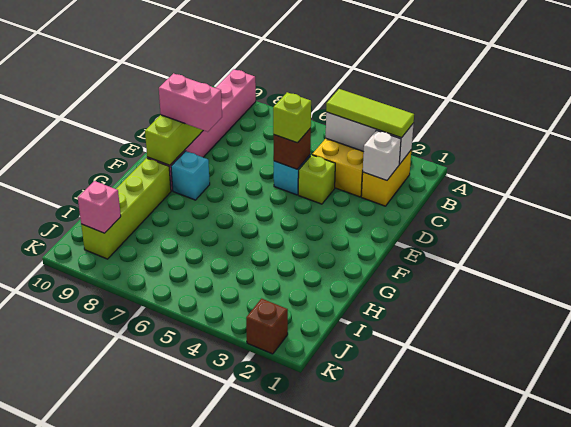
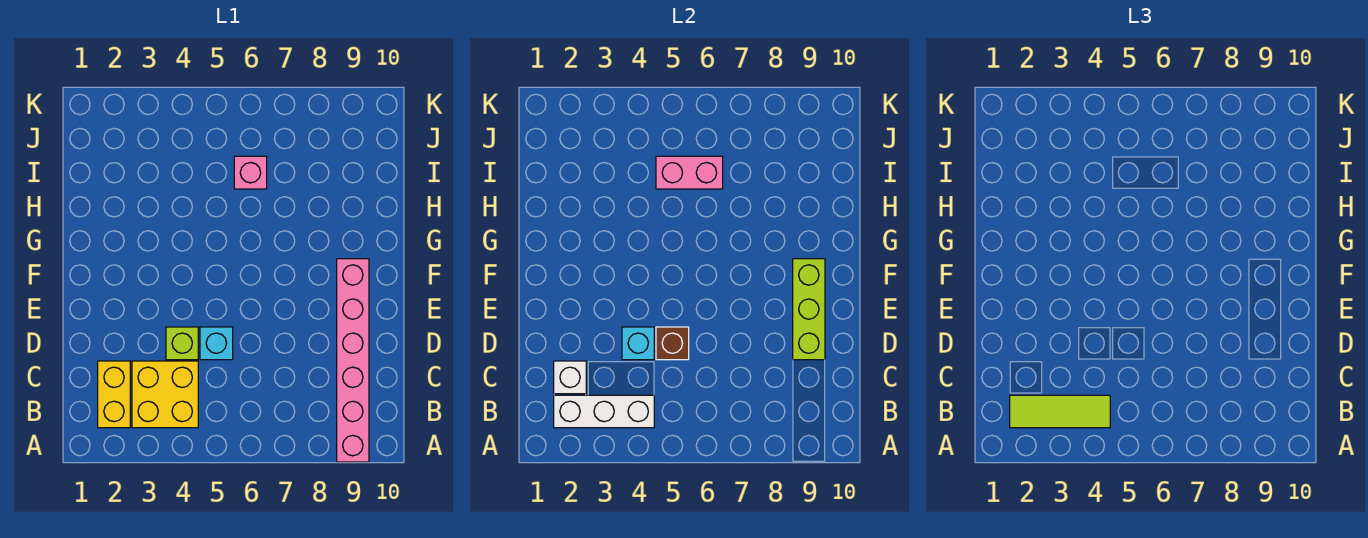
lime brick D5 level 3 -> none
pink brick E8:E9 level 3 -> pink brick I5:I6 level 2
cyan brick F8 level 1 -> cyan brick D4 level 2
lime brick G9:J9 level 1 -> none
pink brick J9 level 2 -> pink brick I6 level 1
brown brick K2 level 1 -> none

